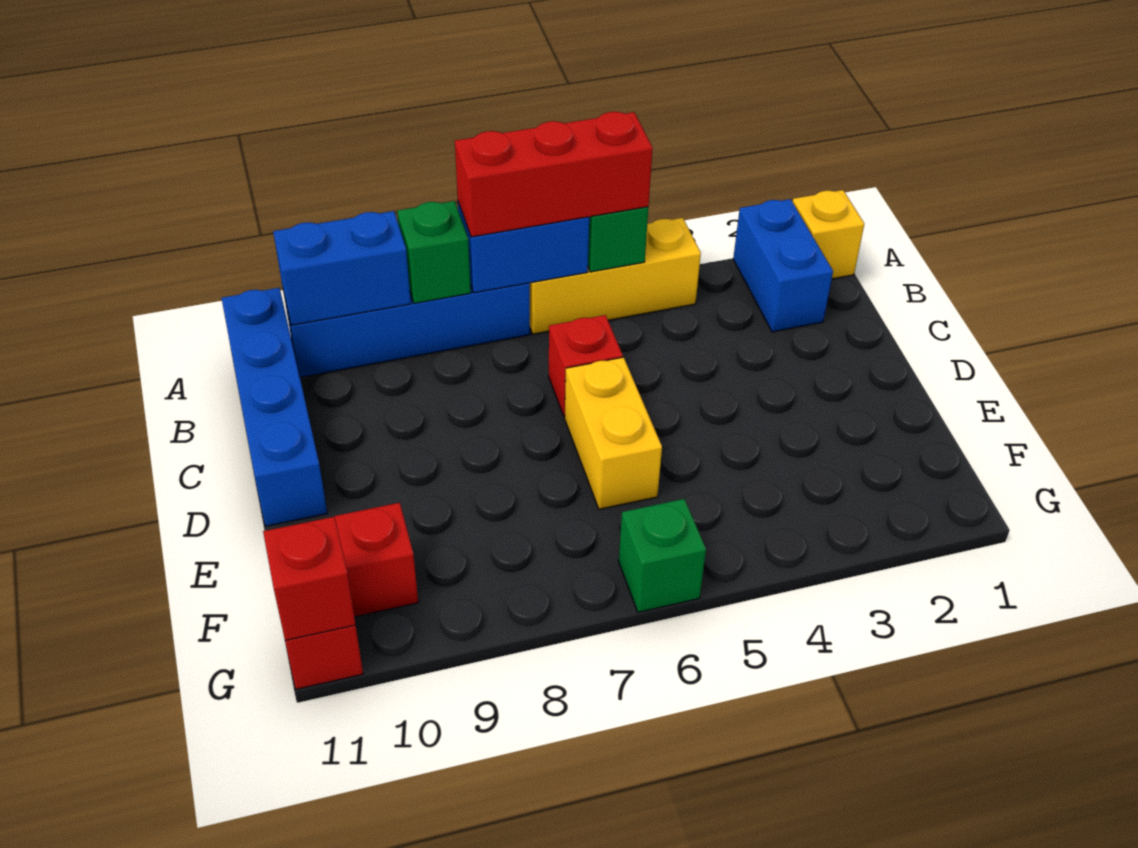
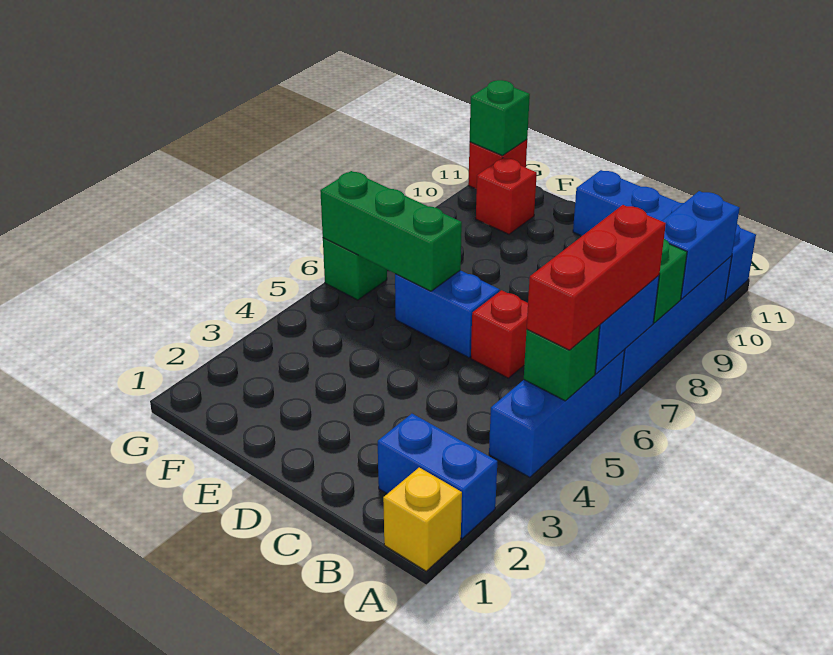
yellow brick A4:A6 level 1 -> blue brick A4:A6 level 1
yellow brick D6:E6 level 1 -> blue brick D6:E6 level 1
none -> green brick E6:G6 level 2
red brick G11 level 2 -> green brick G11 level 2

